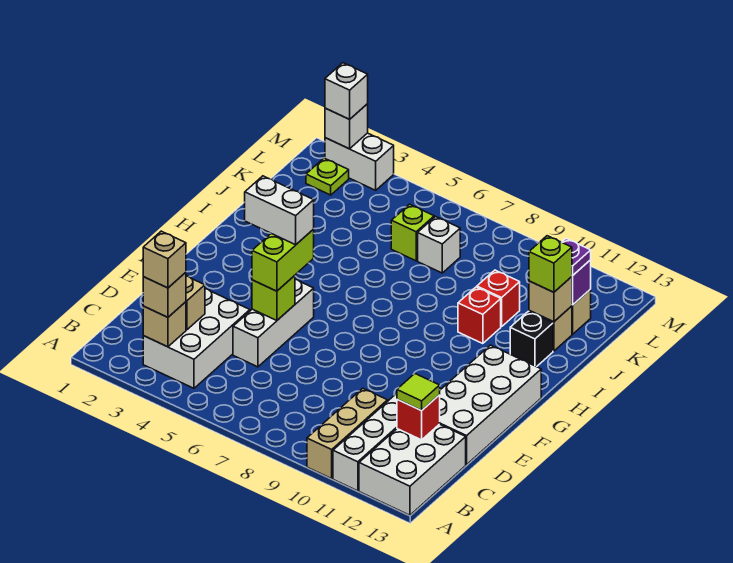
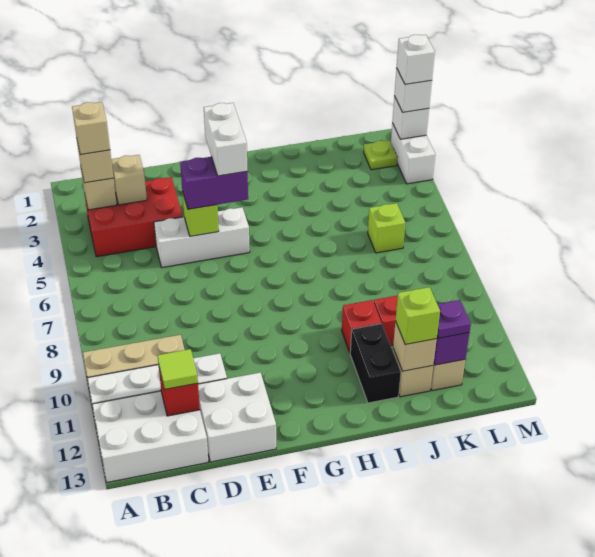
white brick B3:D4 level 1 -> red brick B3:D4 level 1
white brick D12:G13 level 1 -> white brick D12:E13 level 1
lime brick E5:F5 level 3 -> purple brick E5:F5 level 3
black brick I12 level 1 -> black brick I11:I12 level 1
white brick K7 level 1 -> white brick M2 level 4

